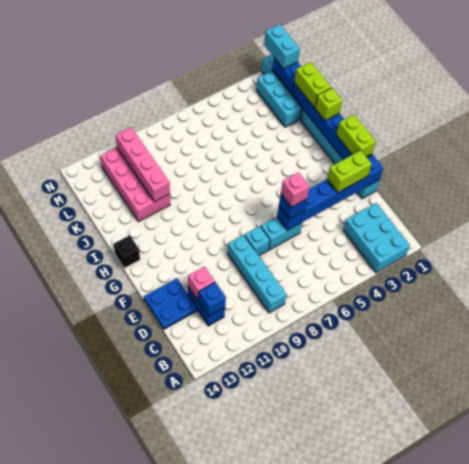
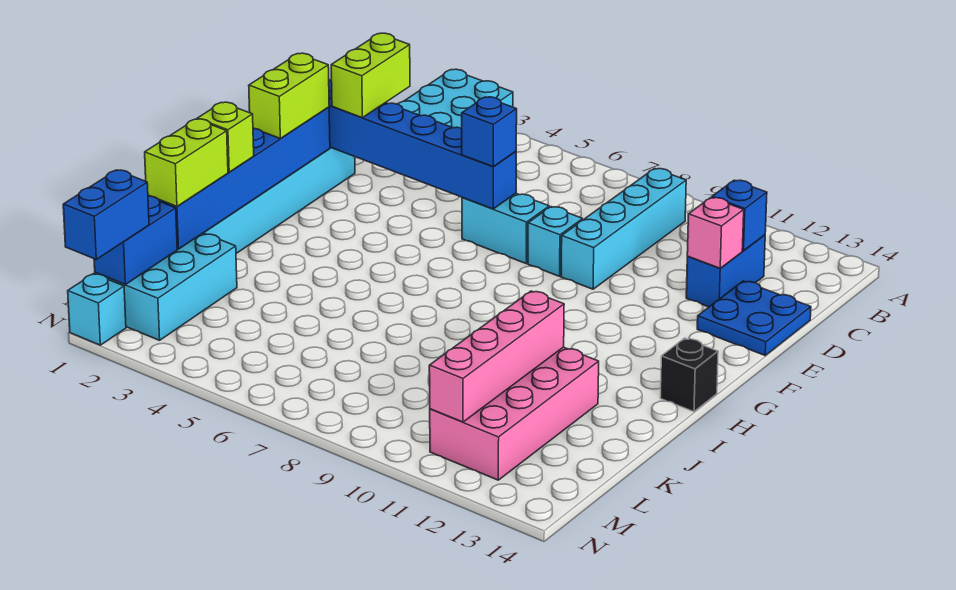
lime brick E2:E3 level 3 -> lime brick D2:E2 level 3
pink brick E6 level 4 -> none
cyan brick M1:N1 level 3 -> blue brick M1:N1 level 3

